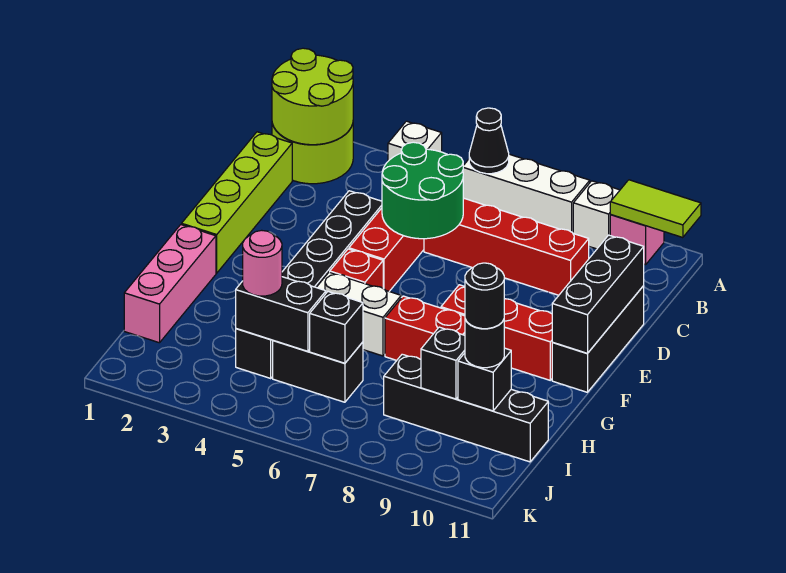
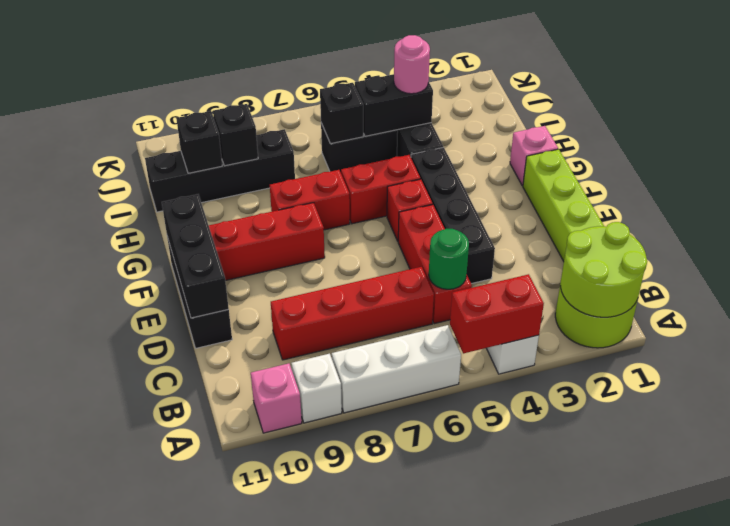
none -> red brick A4:A5 level 2
black cone A6 level 2 -> none
lime tile A10:A11 level 2 -> none
green round brick C5:D6 level 2 -> green round brick C5 level 2
pink brick G1:I1 level 1 -> pink brick G1 level 1
white brick G5:G6 level 1 -> red brick G5:G6 level 1
black round brick I10 level 3 -> none
black round brick I10 level 4 -> none

